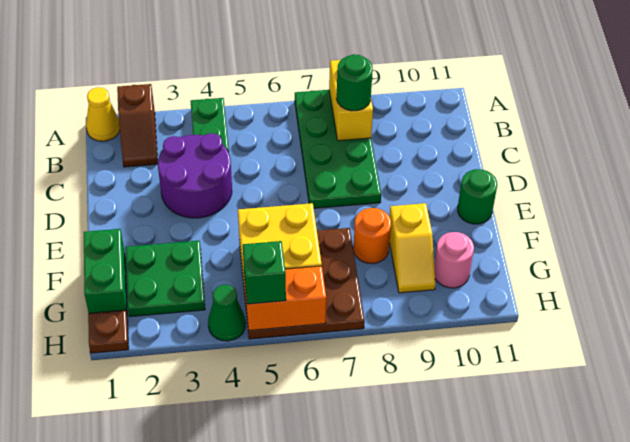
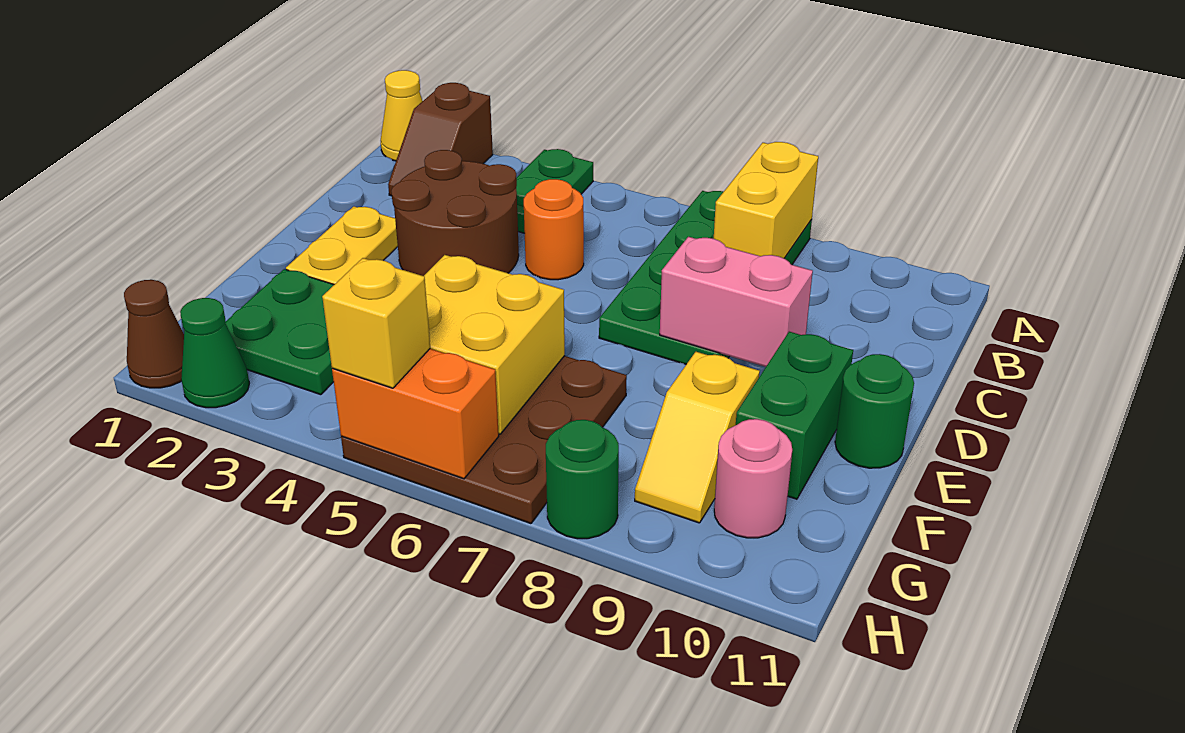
green round brick B8 level 3 -> green round brick H8 level 1
purple round brick C3:D4 level 1 -> brown round brick C3:D4 level 1
none -> yellow plate D2:E2 level 1
none -> pink brick D8:D9 level 2
green brick F1:G1 level 1 -> green brick E10:F10 level 1
orange round brick F8 level 1 -> orange round brick C5 level 1
brown plate H1 level 1 -> brown cone H1 level 1
green cone H4 level 1 -> green cone H2 level 1
green brick H5 level 3 -> yellow brick H5 level 3

